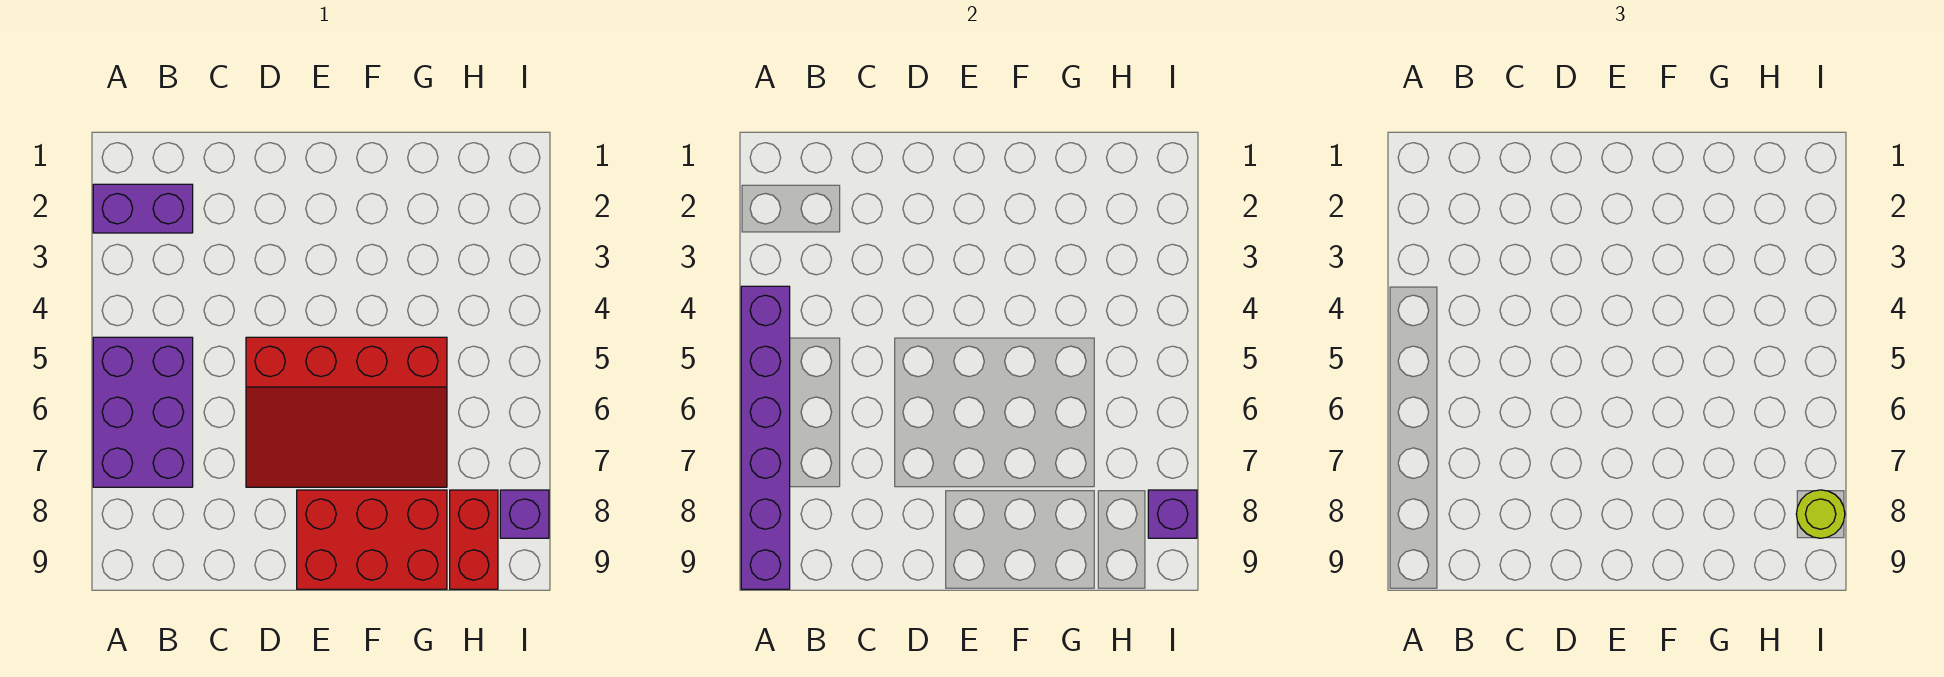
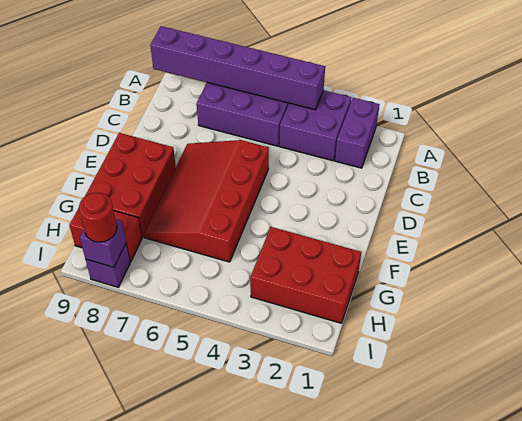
none -> purple brick A3:B4 level 1
none -> red brick G1:H3 level 1
lime round brick I8 level 3 -> red round brick I8 level 3

